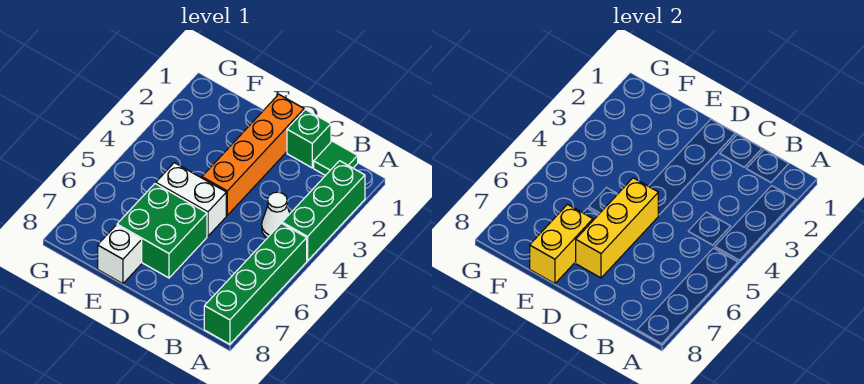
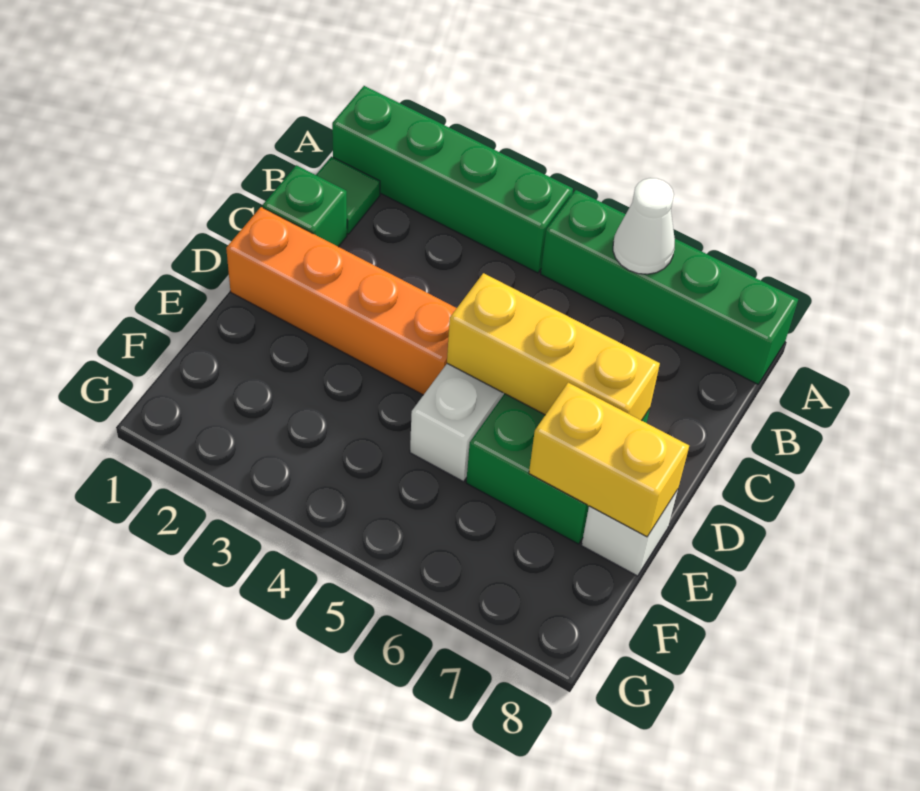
green brick A2:A4 level 1 -> green brick A1:A4 level 1
white cone B4 level 1 -> white cone A6 level 2

